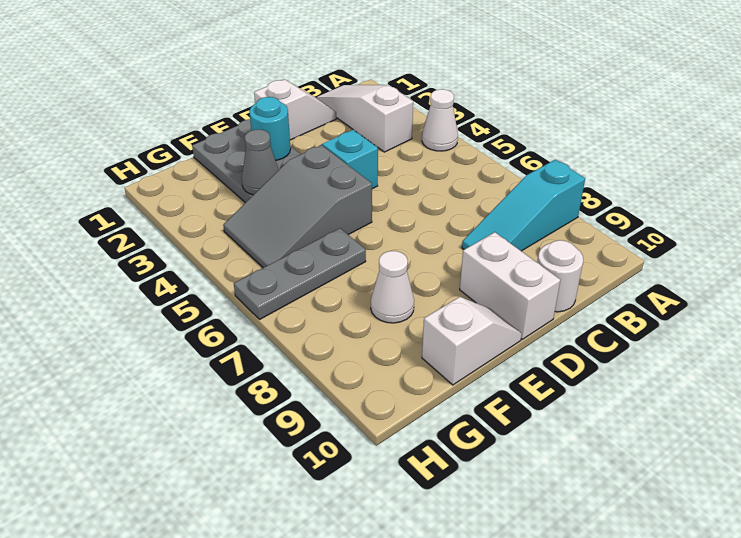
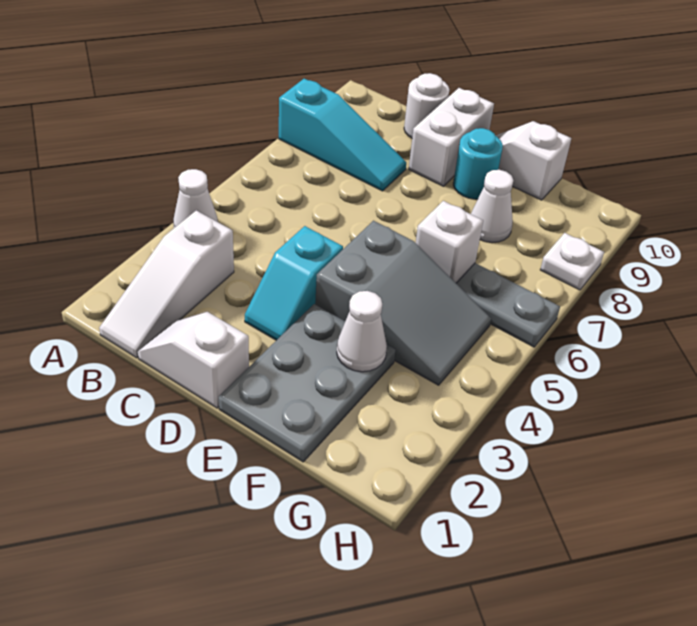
cyan round brick E2 level 2 -> cyan round brick E9 level 1
grey cone F3 level 2 -> white cone F3 level 2
none -> white brick F6 level 2
none -> white plate H8 level 1

